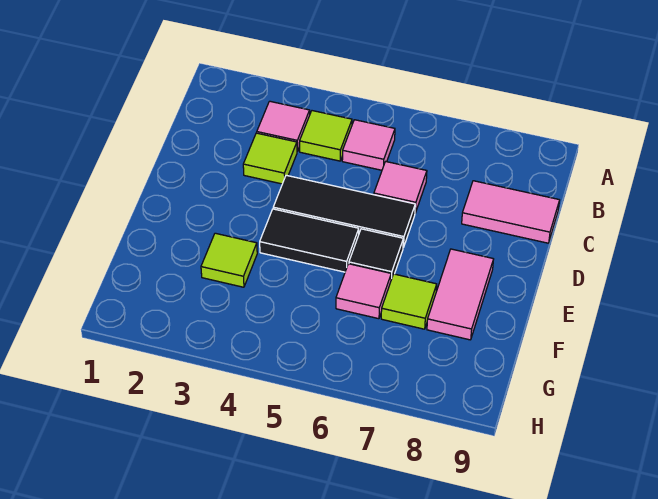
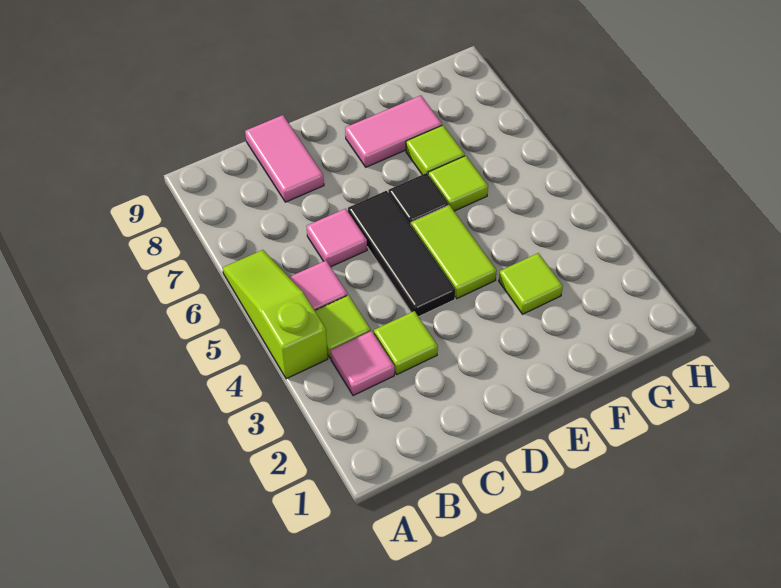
none -> lime slope A4:A6 level 1 top 4
black tile E4:E5 level 1 -> lime tile E4:E5 level 1
pink tile F6 level 1 -> lime tile F6 level 1

